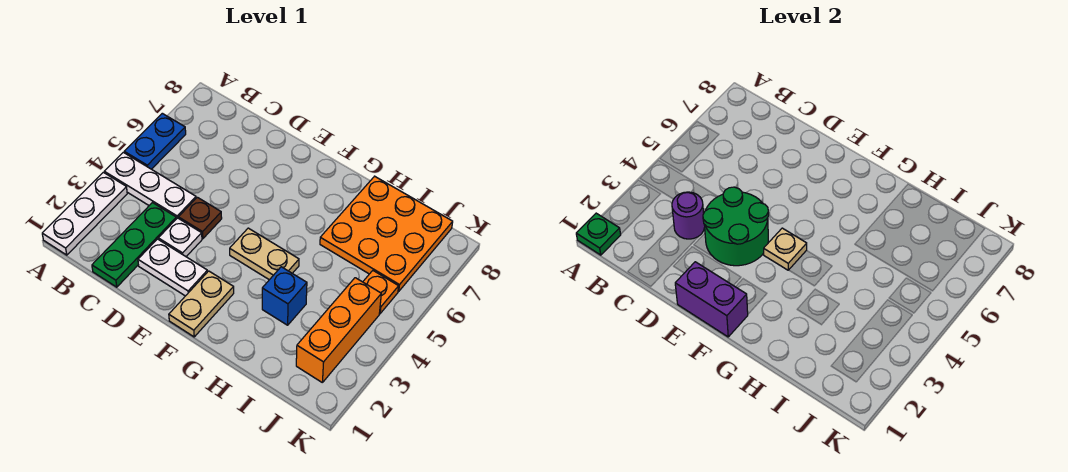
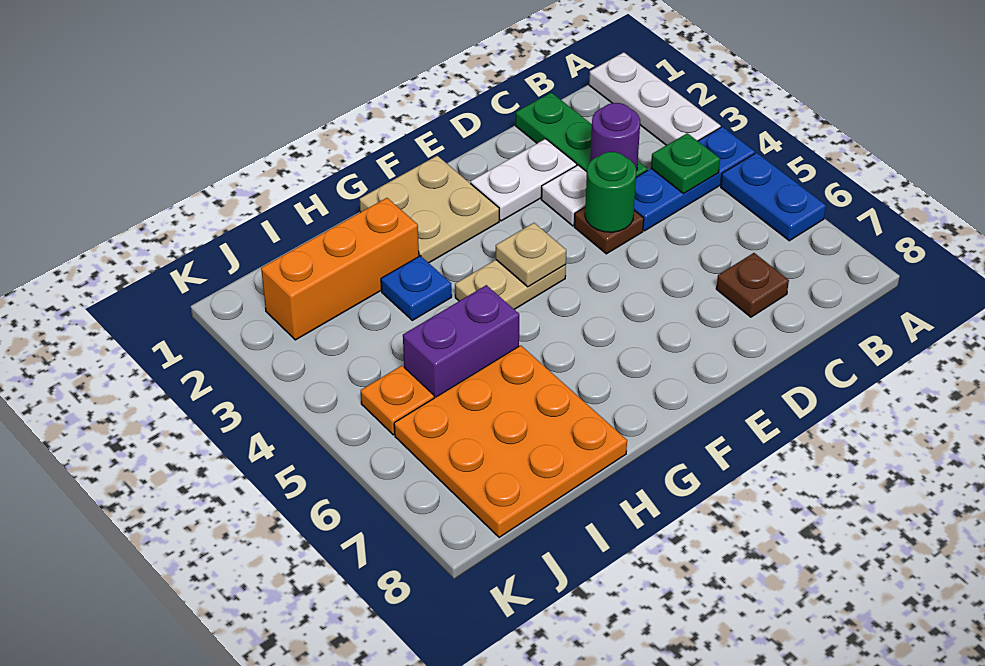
green plate A1 level 2 -> green plate B4 level 2
white plate A4:C4 level 1 -> blue plate A4:C4 level 1
none -> brown plate C7 level 1
green round brick D3:E4 level 2 -> green round brick D4 level 2
purple brick E1:F1 level 2 -> purple brick H5:I5 level 1
tan plate F1:F2 level 1 -> tan plate F1:G2 level 1
blue brick H3 level 1 -> blue plate H3 level 1
orange brick J2:J4 level 1 -> orange brick H2:J2 level 1

